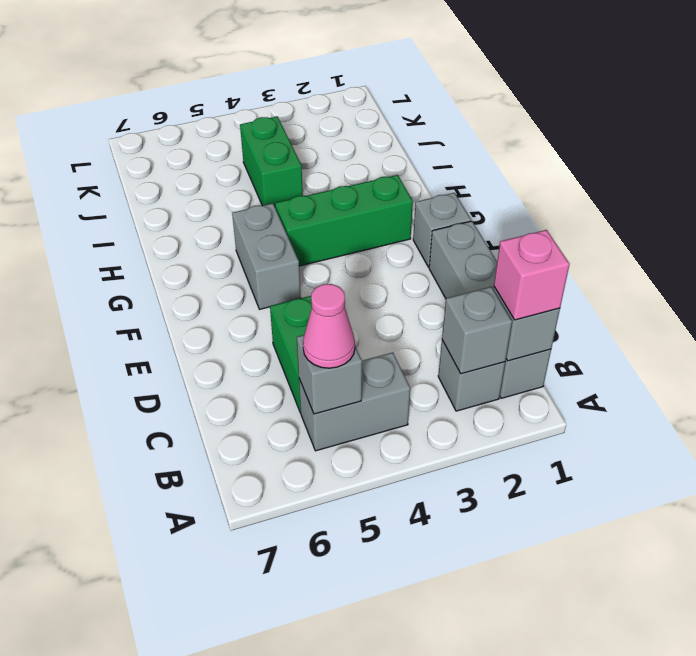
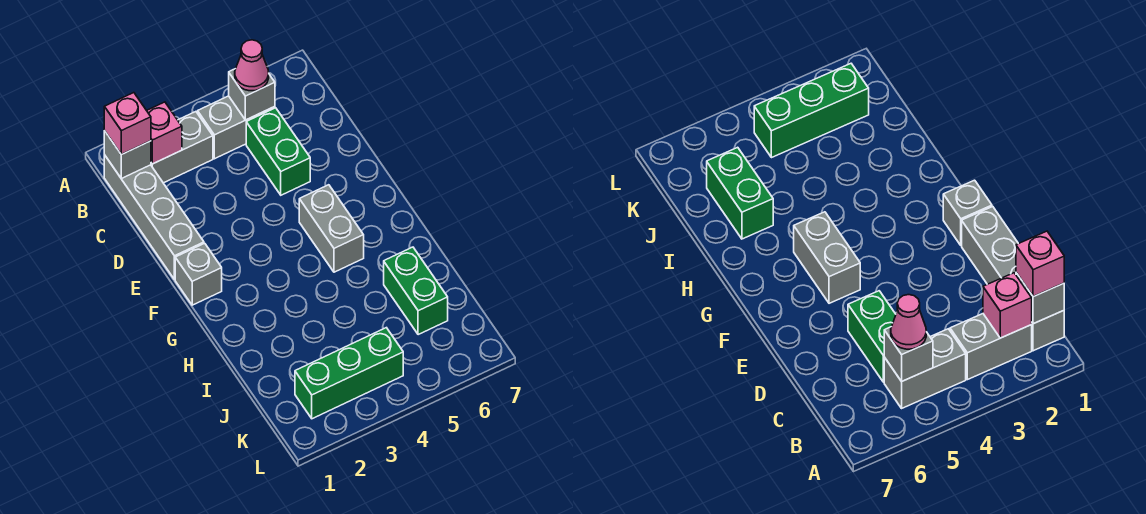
grey brick B2 level 1 -> grey brick B2:B3 level 1
grey brick B2 level 2 -> pink brick B2 level 2
green brick G2:G4 level 1 -> green brick K2:K4 level 1
green brick I4:J4 level 1 -> green brick I6:J6 level 1

